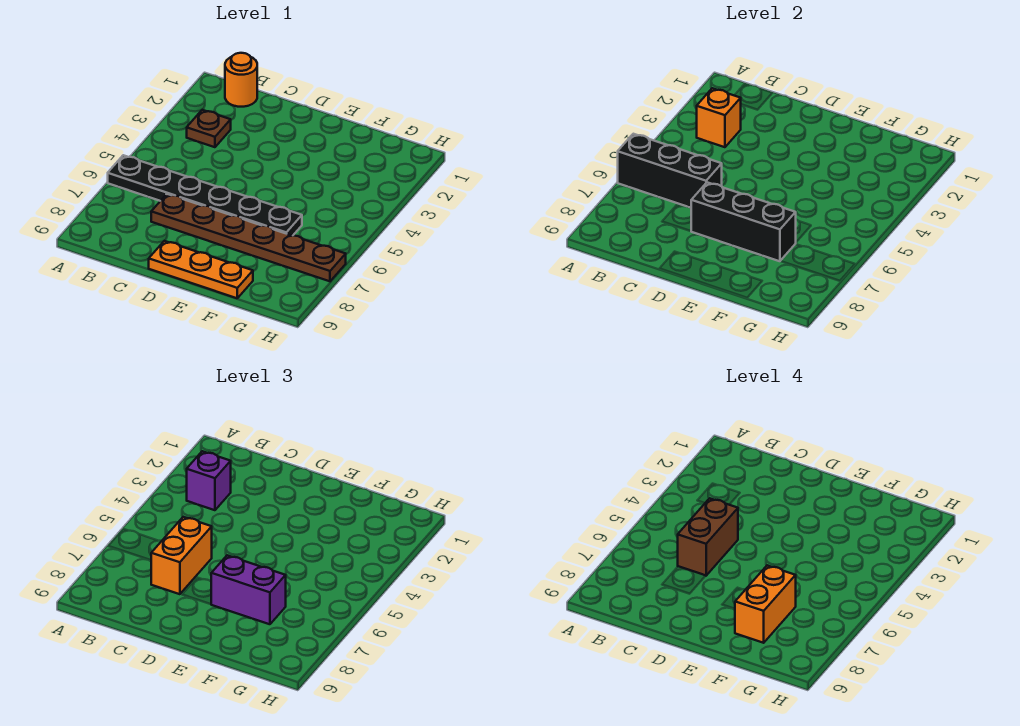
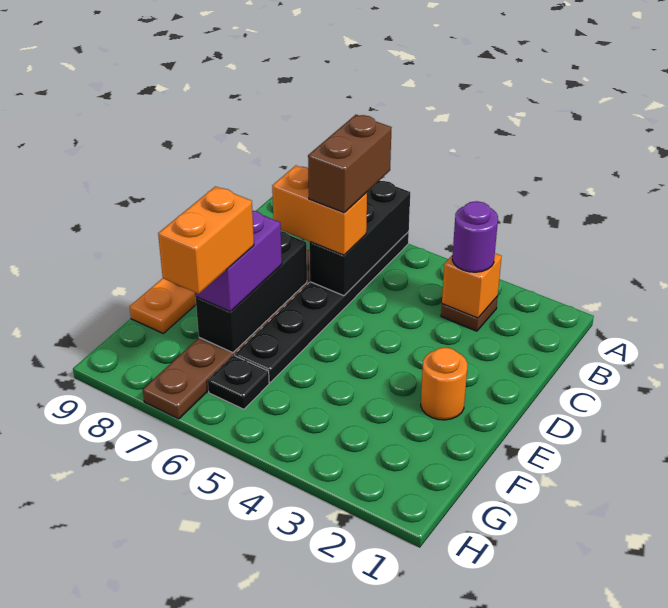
orange round brick B1 level 1 -> orange round brick E2 level 1
purple brick B3 level 3 -> purple round brick B3 level 3
brown brick C5:C6 level 4 -> brown brick B6:C6 level 4
orange brick F7:F8 level 4 -> orange brick F7:G7 level 4
none -> black plate G6 level 1

